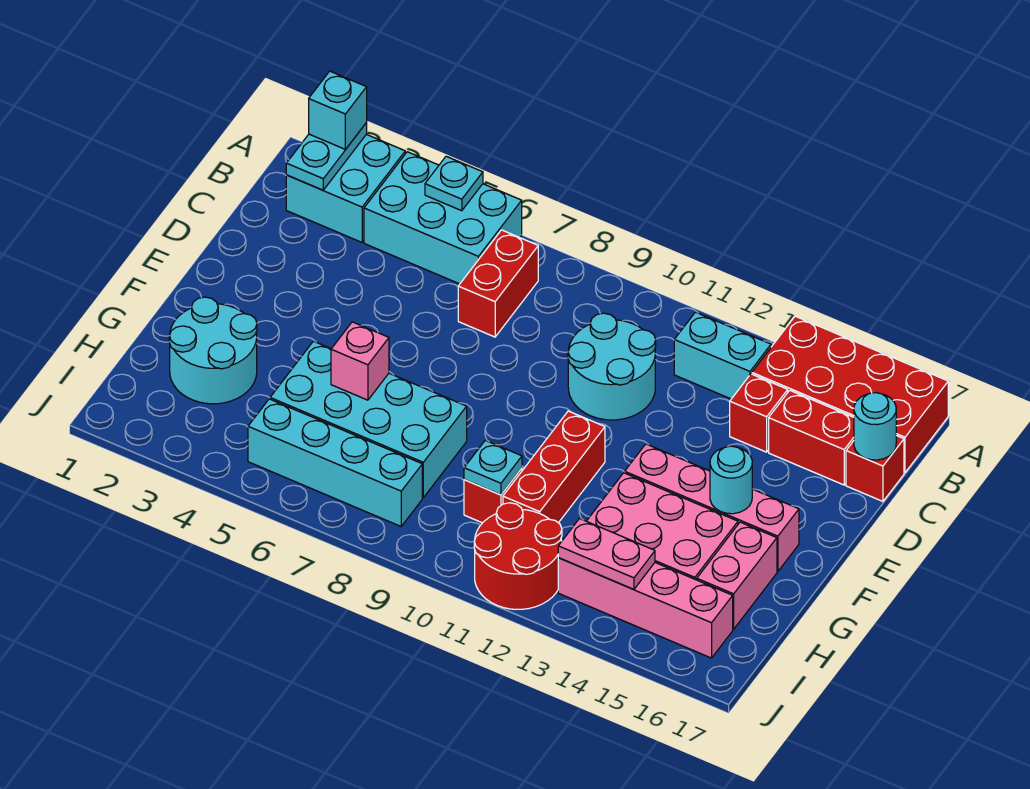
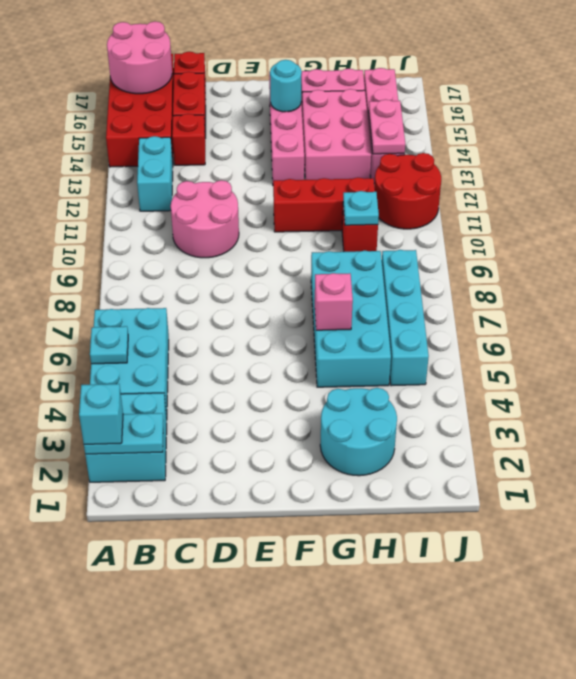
none -> pink round brick A16:B17 level 2
red brick B7:C7 level 1 -> none
cyan round brick C10:D11 level 1 -> pink round brick C10:D11 level 1
cyan round brick C17 level 2 -> none

